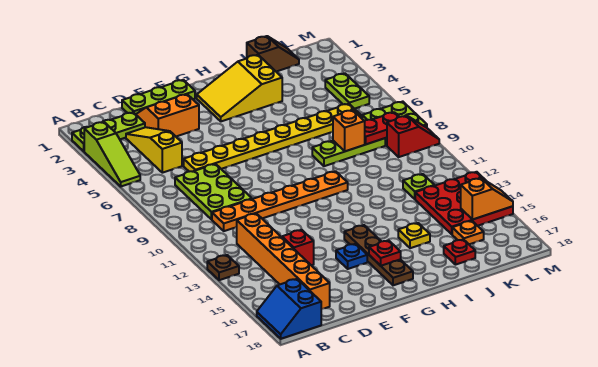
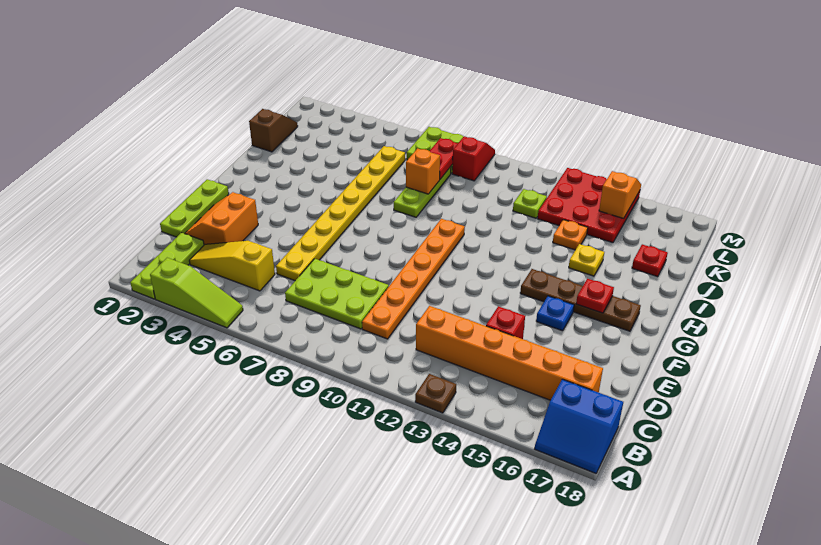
yellow slope G2:I3 level 1 top I -> none
orange plate K16 level 1 -> orange plate J14 level 1
lime plate L4:L5 level 1 -> none

